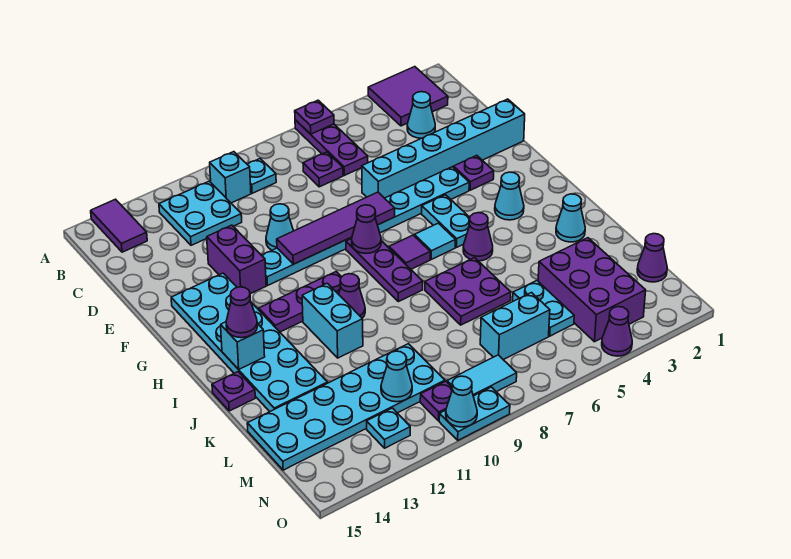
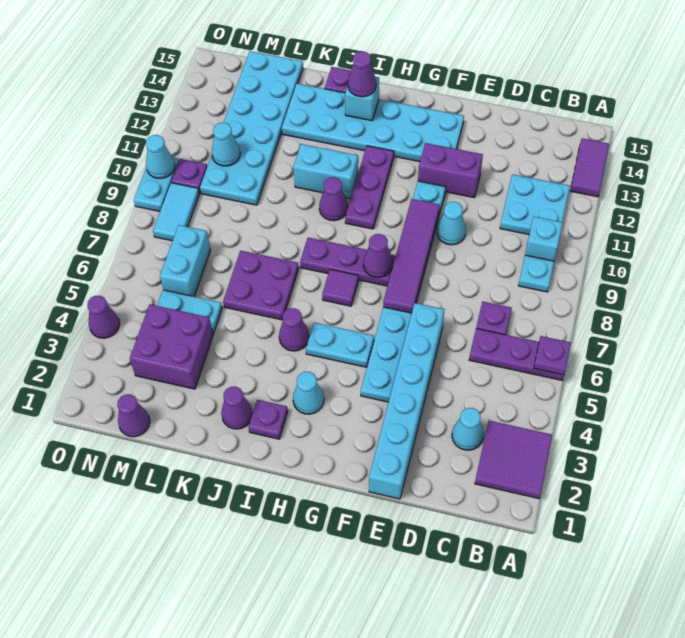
purple tile A14:B14 level 1 -> purple tile A13:A14 level 1
purple plate F3 level 1 -> purple plate I2 level 1
cyan tile H6 level 1 -> none
cyan cone J2 level 1 -> purple cone J2 level 1
purple brick L3:N4 level 1 -> purple brick L3:M4 level 1
cyan plate N12 level 1 -> none

